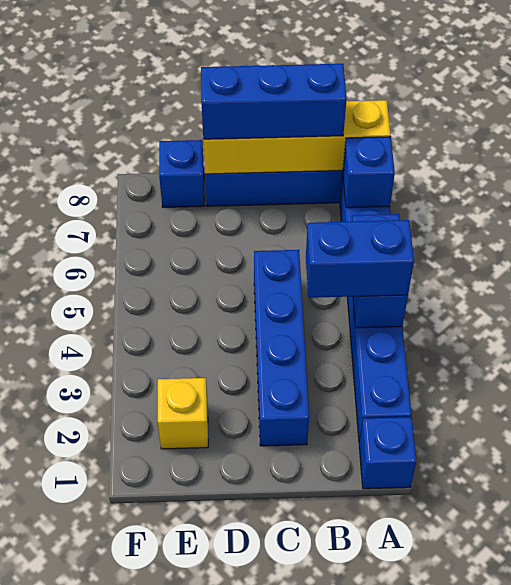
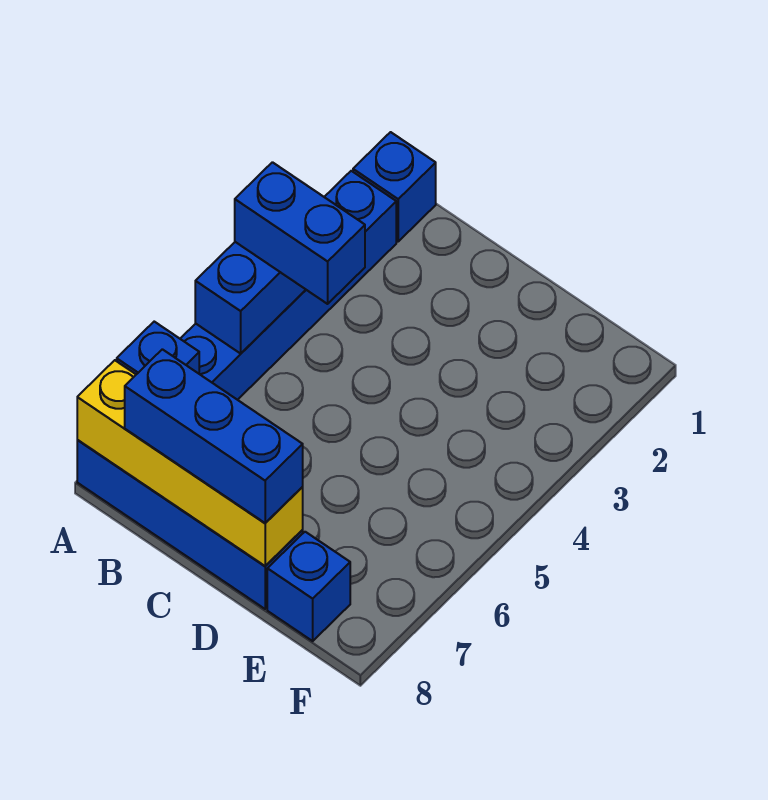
blue brick C2:C5 level 1 -> none
yellow brick E2 level 1 -> none

